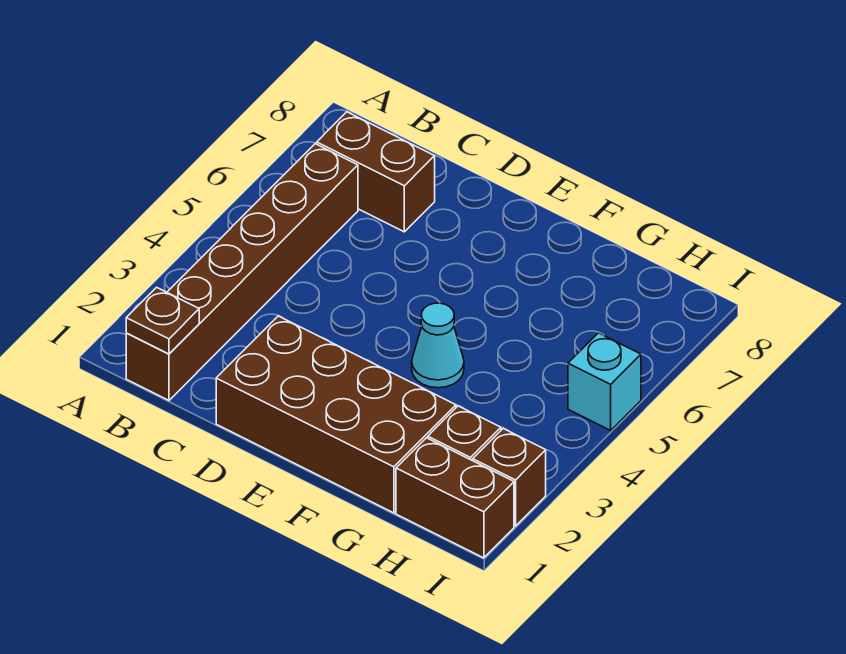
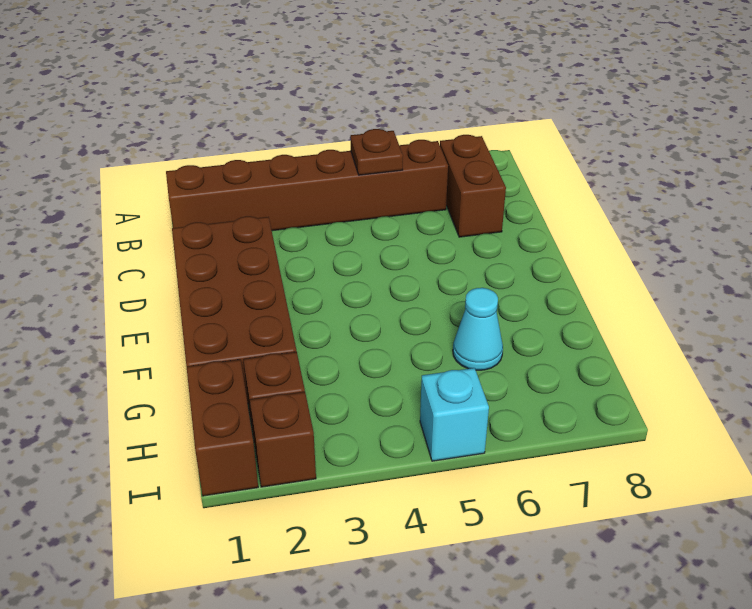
brown plate B1 level 2 -> brown plate B5 level 2
cyan cone F4 level 1 -> cyan cone G6 level 1

